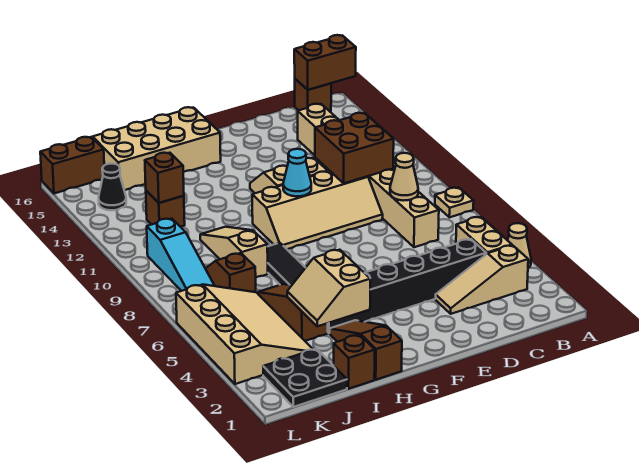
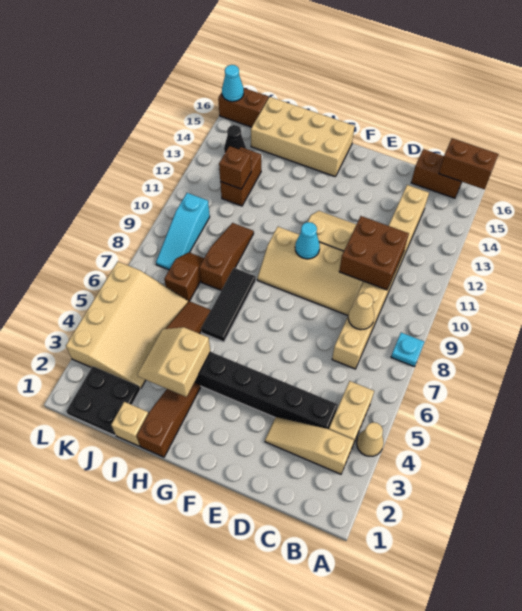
tan plate A8 level 1 -> cyan plate A8 level 1
brown brick B16 level 1 -> brown brick B16:C16 level 1
brown brick I1 level 1 -> tan brick I1 level 1
tan slope I8:I10 level 1 top 8 -> brown slope I8:I10 level 1 top 8
brown brick J12 level 1 -> brown brick J12:J13 level 1
none -> cyan cone L16 level 2

